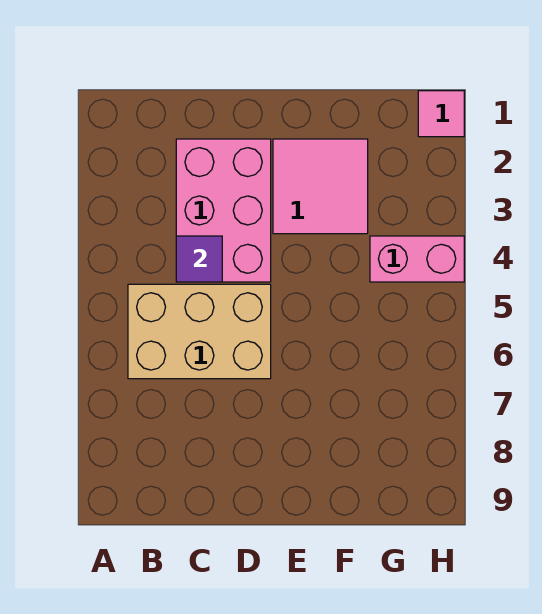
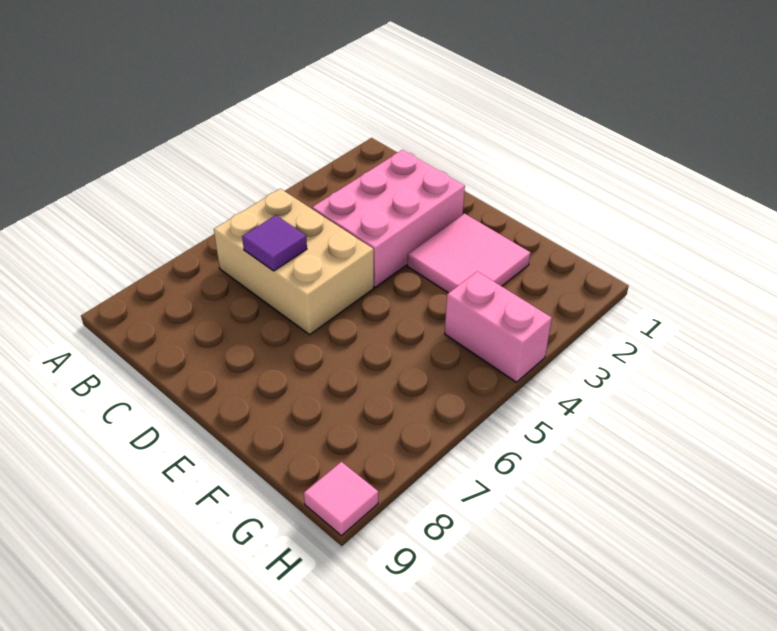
purple tile C4 level 2 -> purple tile C6 level 2
pink tile H1 level 1 -> pink tile H9 level 1

